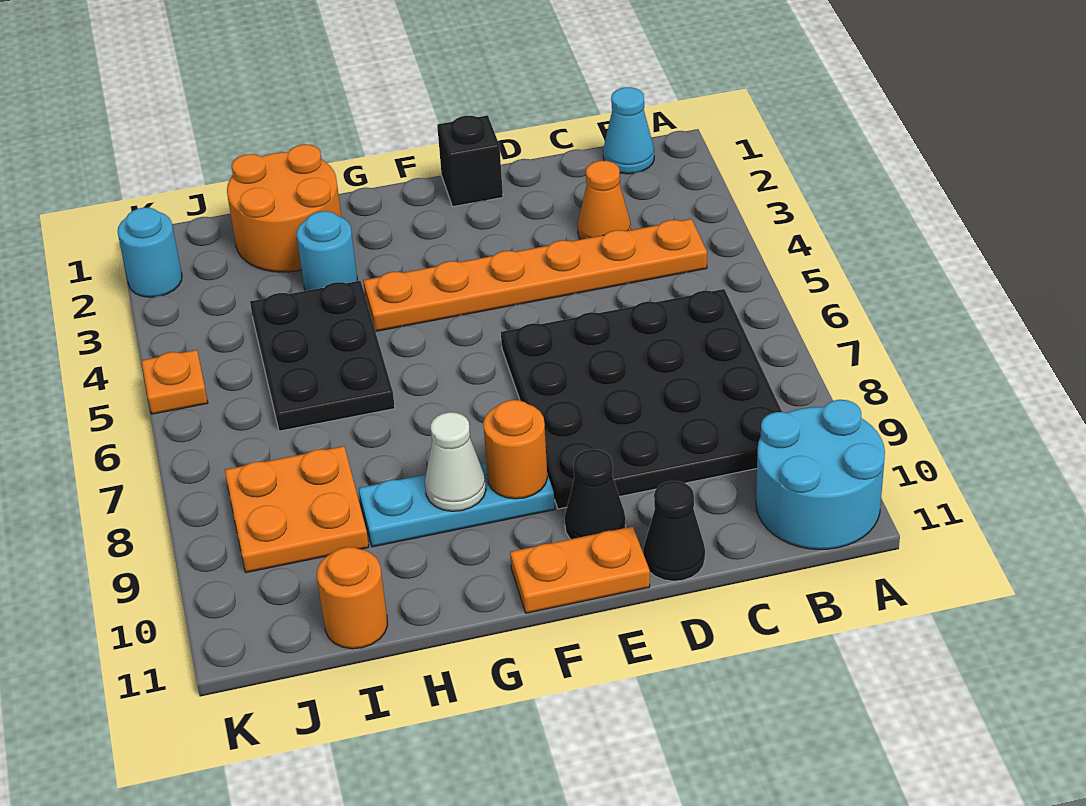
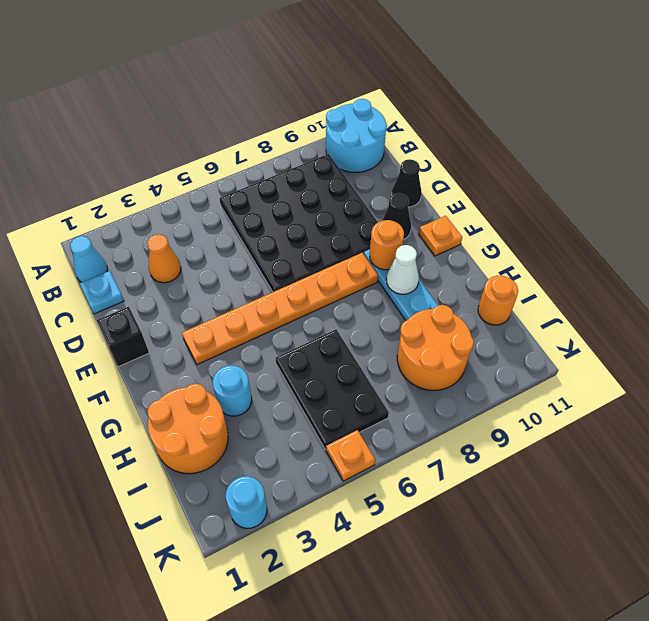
orange plate B4:G4 level 1 -> orange plate F3:F8 level 1
none -> cyan plate C1 level 1
orange plate E11:F11 level 1 -> orange plate F11 level 1
black plate H4:I6 level 1 -> black plate H5:J6 level 1
orange plate I8:J9 level 1 -> orange round brick I8:J9 level 1

